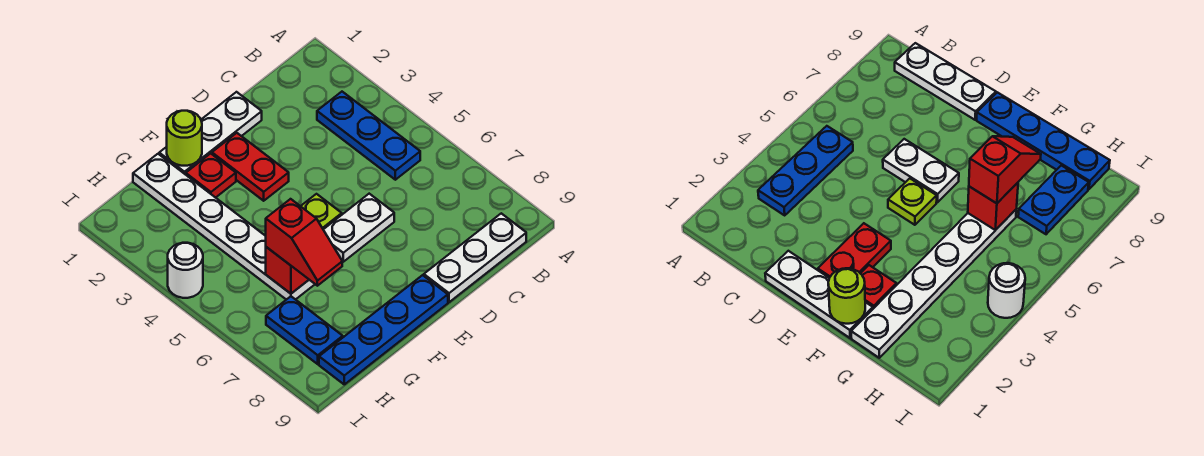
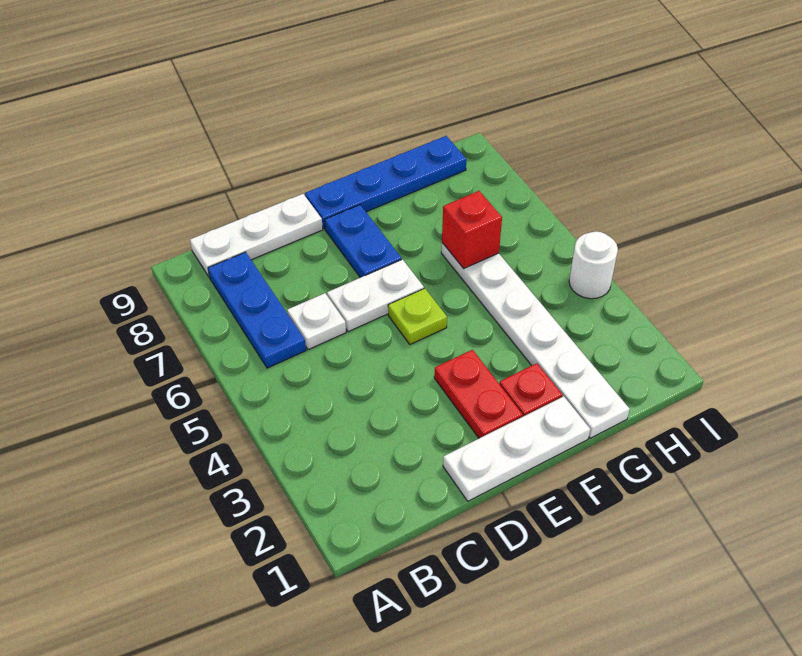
blue plate B3:B5 level 1 -> blue plate B6:B8 level 1
none -> white plate C6 level 1
lime round brick F1 level 2 -> none
red slope G6:G7 level 3 top 6 -> none
blue plate H7:H8 level 1 -> blue plate E7:E8 level 1

